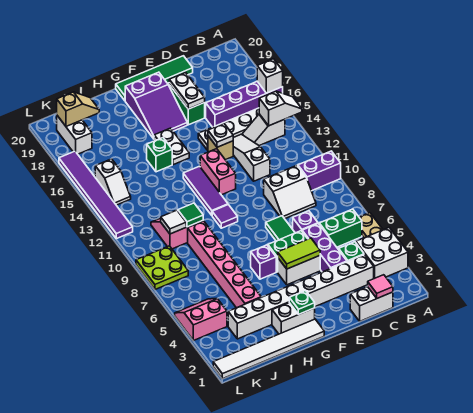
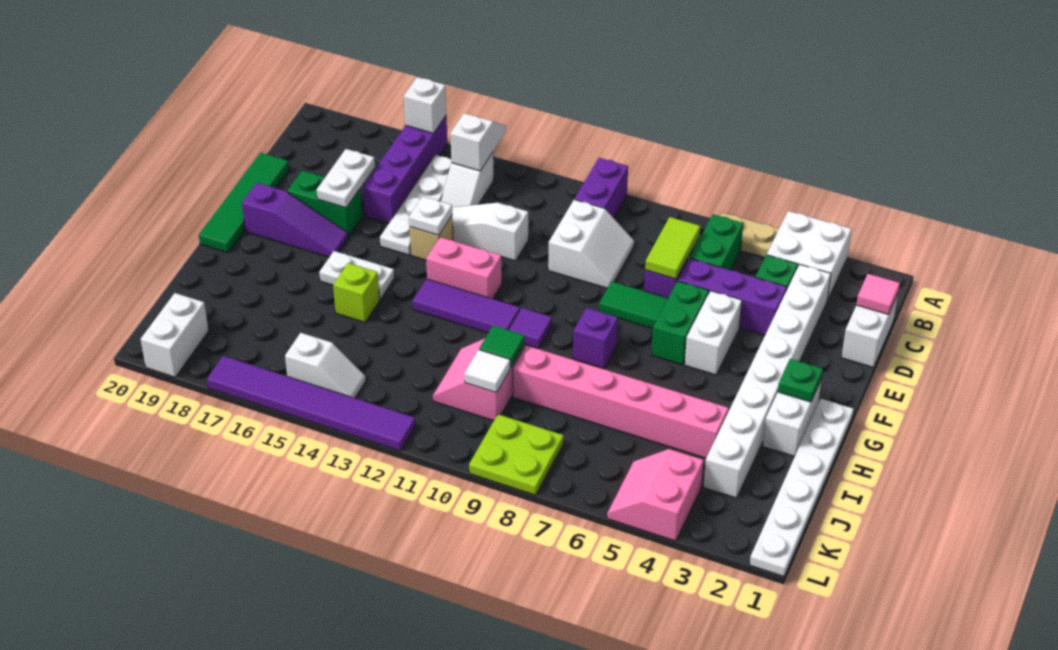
lime tile E5:F5 level 2 -> lime tile C7:D7 level 2
white plate E17:E18 level 2 -> white plate D17:E17 level 2
purple slope F17:G19 level 1 top 19 -> purple slope F17:F19 level 1 top 19
white tile G1:L1 level 1 -> white plate G1:L1 level 1
purple brick G6 level 1 -> purple brick G8 level 1
green brick H15 level 1 -> lime brick H15 level 1
tan slope J19:K19 level 2 top K -> none
white brick K18:K19 level 1 -> white brick K19:L19 level 1

